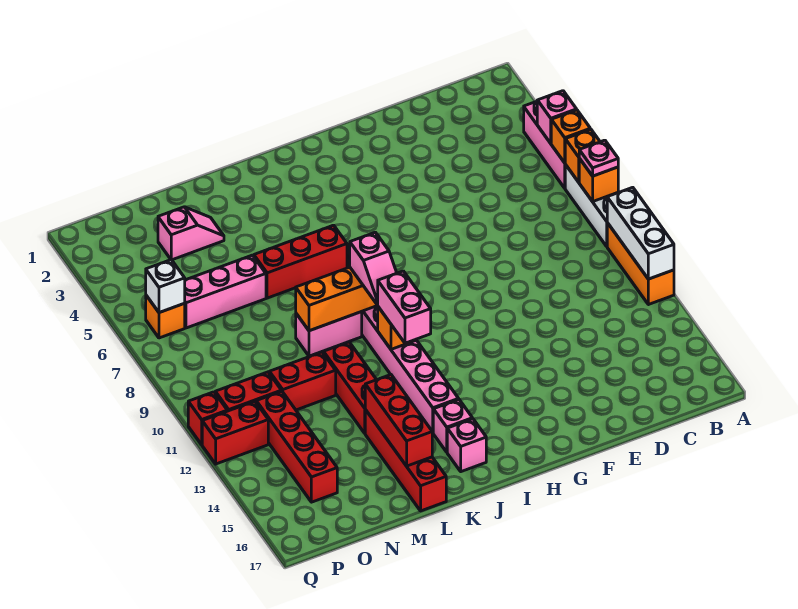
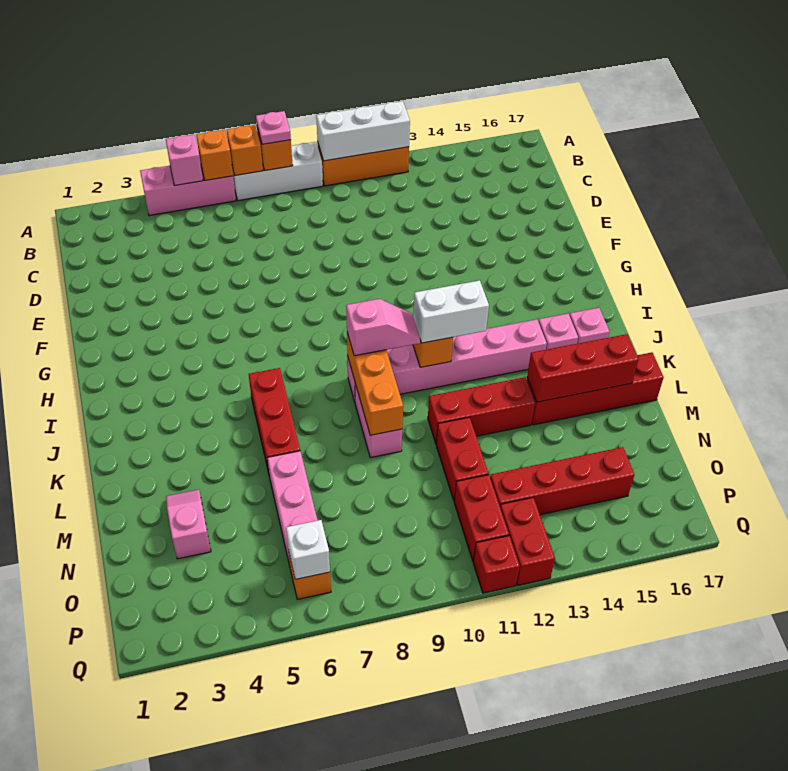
pink brick J11:J12 level 3 -> white brick J11:J12 level 3

